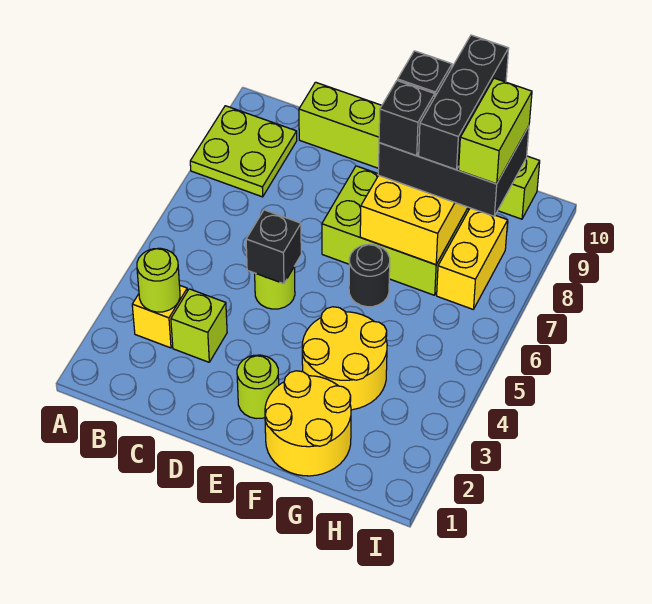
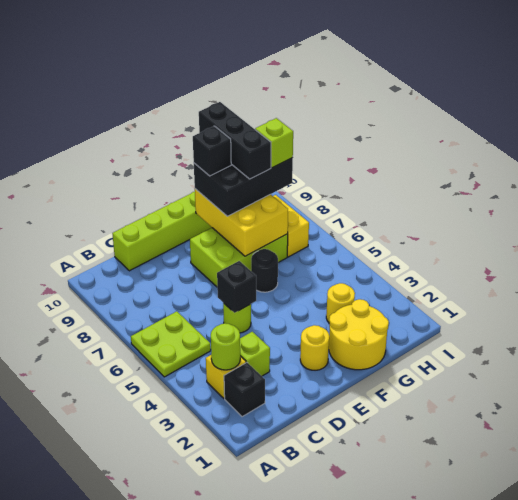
lime plate A8:B9 level 1 -> lime plate A5:B6 level 1
lime round brick E2 level 1 -> yellow round brick E2 level 1
yellow round brick F3:G4 level 1 -> yellow round brick G3 level 1
black brick F8 level 4 -> black brick B2 level 1
lime brick H8:H9 level 4 -> lime brick H8 level 4

